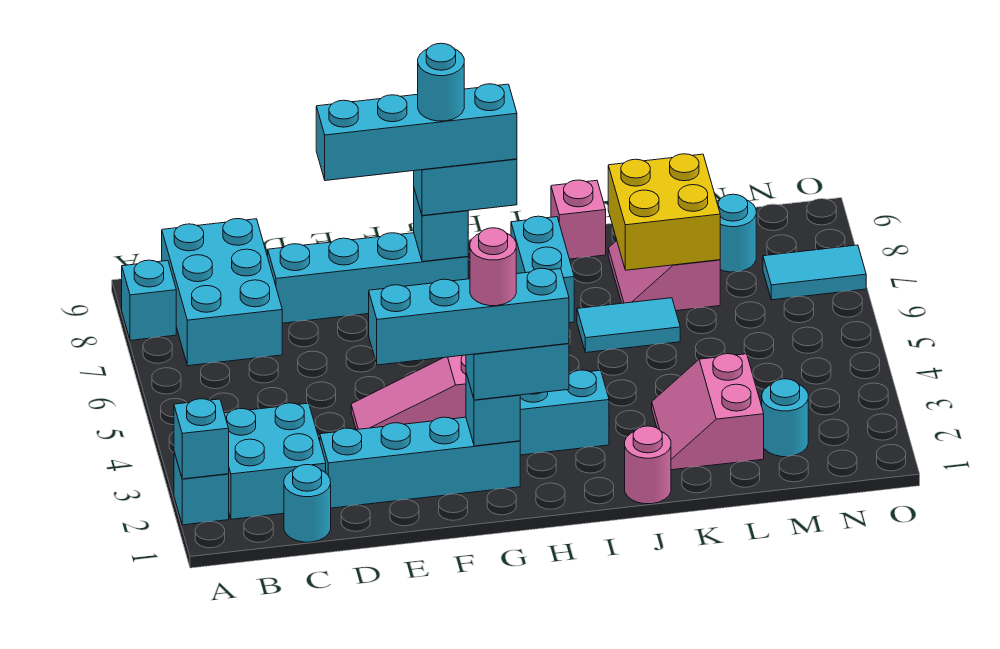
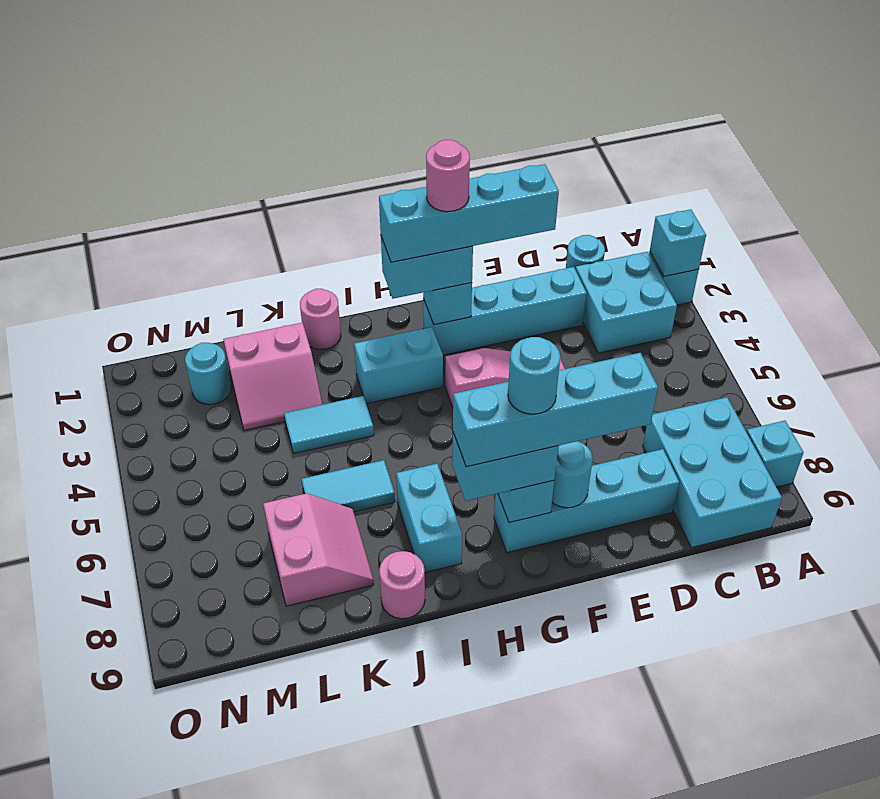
pink brick J9 level 1 -> pink round brick J9 level 1
pink slope K2:L3 level 1 top L -> pink slope K2:L3 level 1 top 2
yellow brick K7:L8 level 2 -> none
cyan round brick M8 level 1 -> cyan round brick F8 level 2
cyan tile N7:O7 level 1 -> cyan tile J4:K4 level 1

